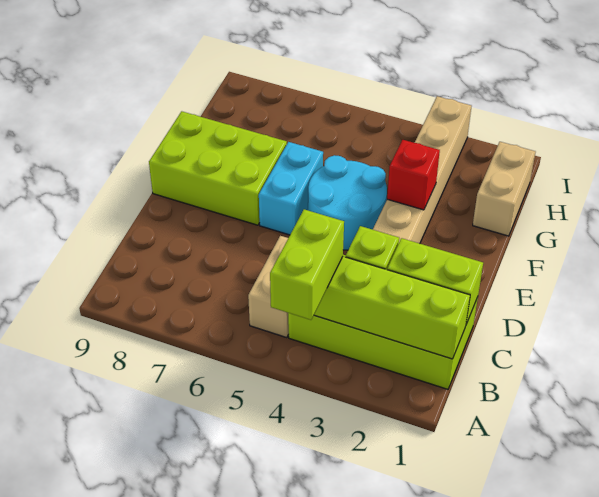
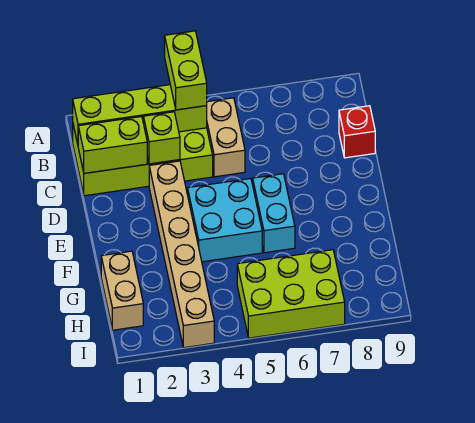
cyan round brick E4:F5 level 1 -> cyan brick E4:F5 level 1
lime brick E7:F9 level 1 -> lime brick H5:I7 level 1
red brick F3 level 2 -> red brick C9 level 1

